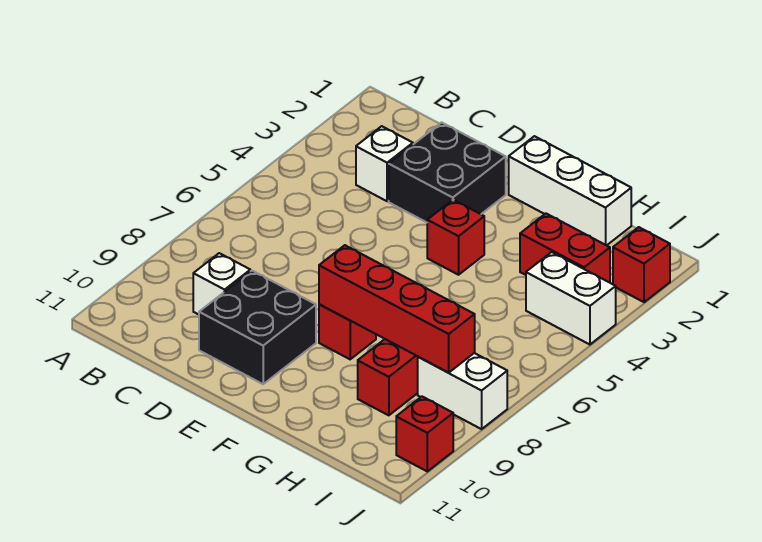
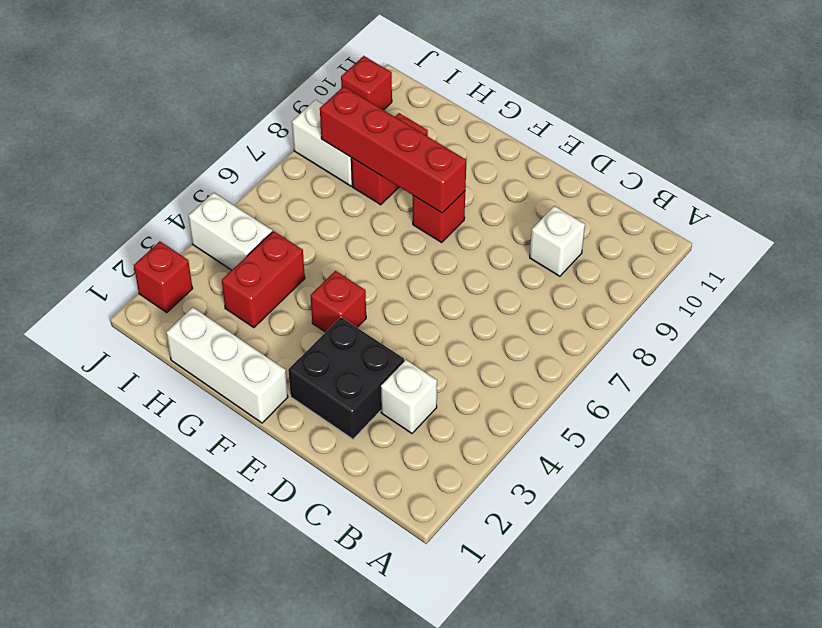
black brick D9:E10 level 1 -> none
red brick H3:I3 level 1 -> red brick H3:H4 level 1

